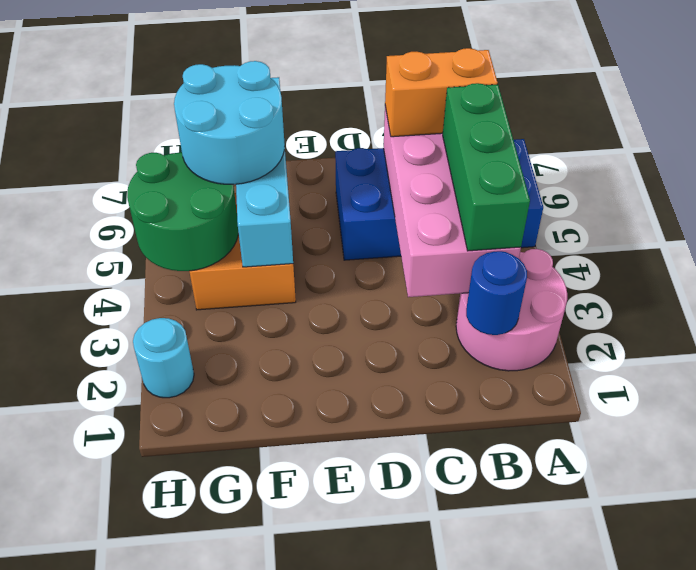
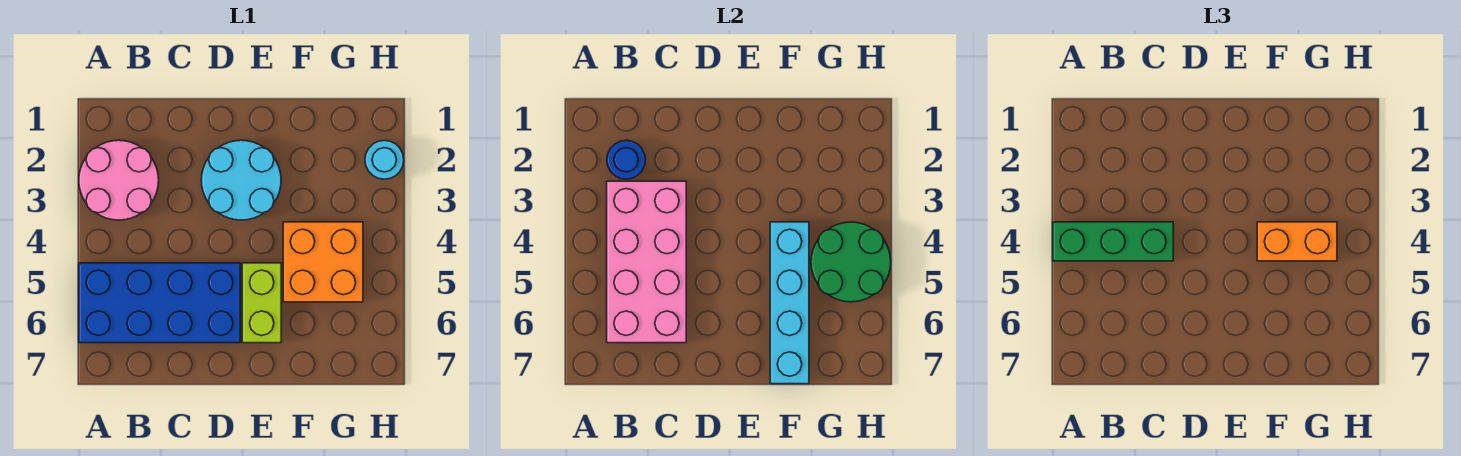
green brick B3:B5 level 3 -> green brick A4:C4 level 3
orange brick B6:C6 level 3 -> orange brick F4:G4 level 3
none -> lime brick E5:E6 level 1
cyan round brick F5:G6 level 3 -> cyan round brick D2:E3 level 1

